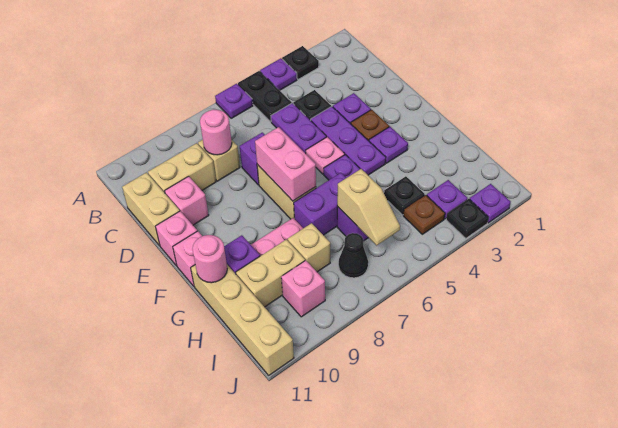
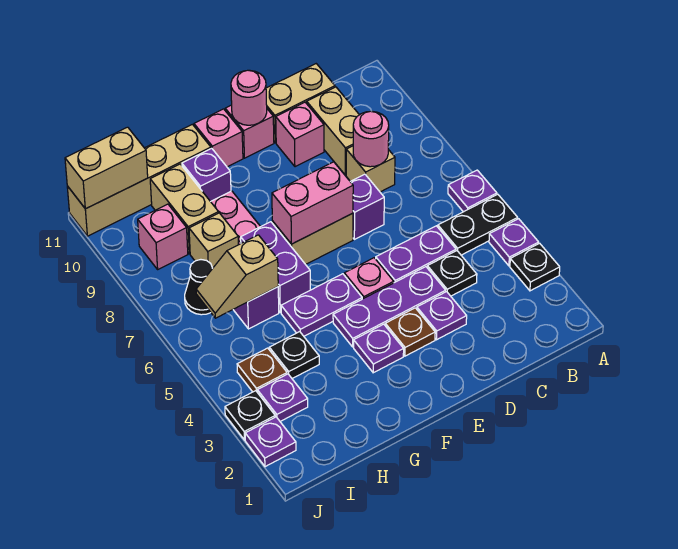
pink round brick G11 level 2 -> pink round brick E11 level 2
none -> tan brick I11:J11 level 2

